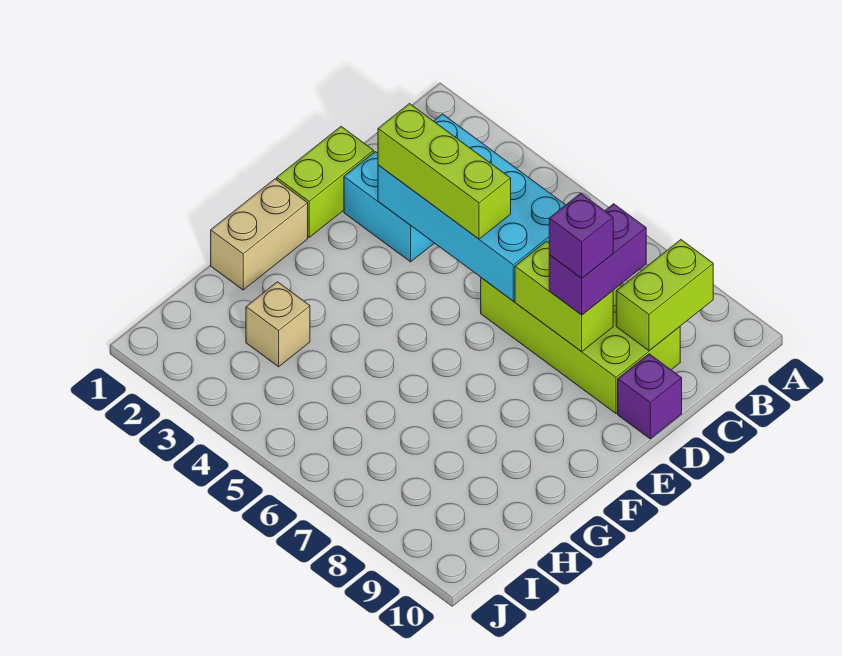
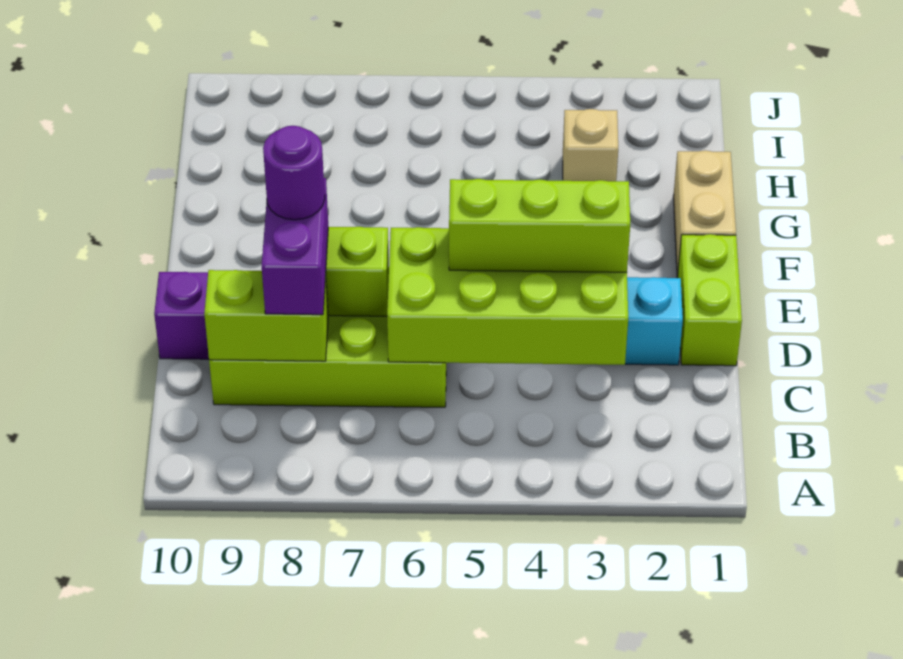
lime brick B9:C9 level 2 -> lime brick C8:C9 level 2
cyan brick C3:D6 level 2 -> lime brick C3:D6 level 2
purple brick D8 level 4 -> purple round brick D8 level 4

